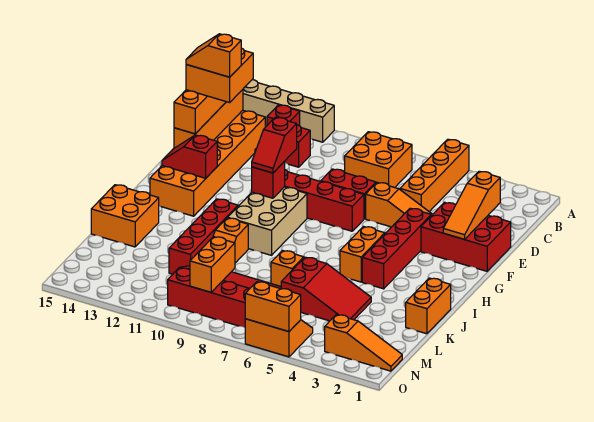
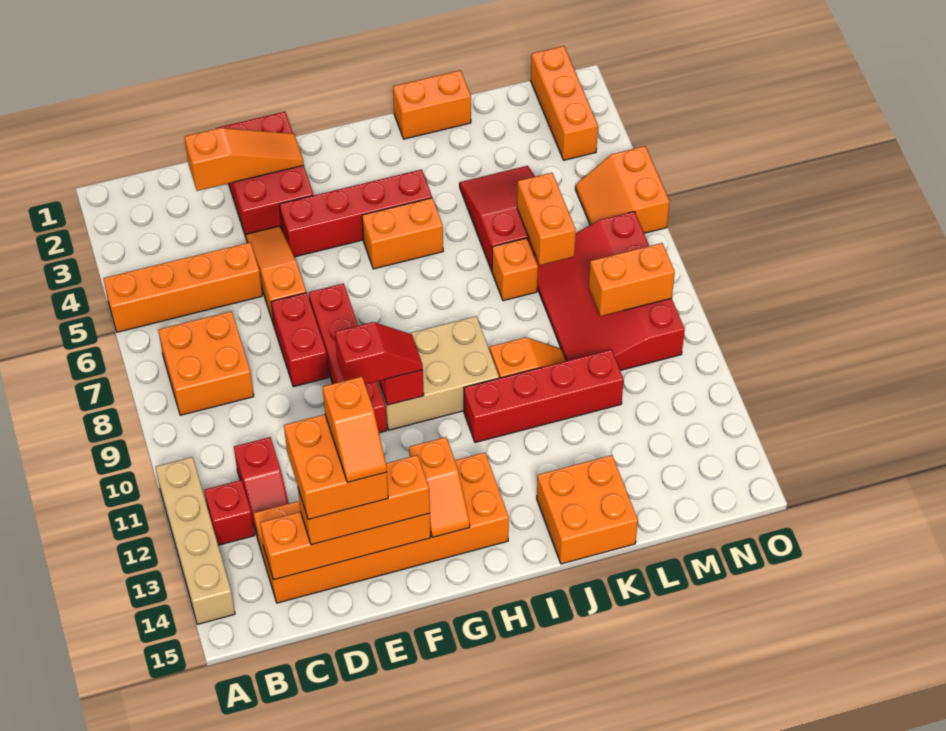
red slope G13:G14 level 2 top 13 -> orange slope G13:G14 level 2 top 13
orange slope N1:N3 level 1 top 3 -> orange brick N1:N3 level 1
orange brick O5:O6 level 2 -> orange brick L6:L7 level 2

